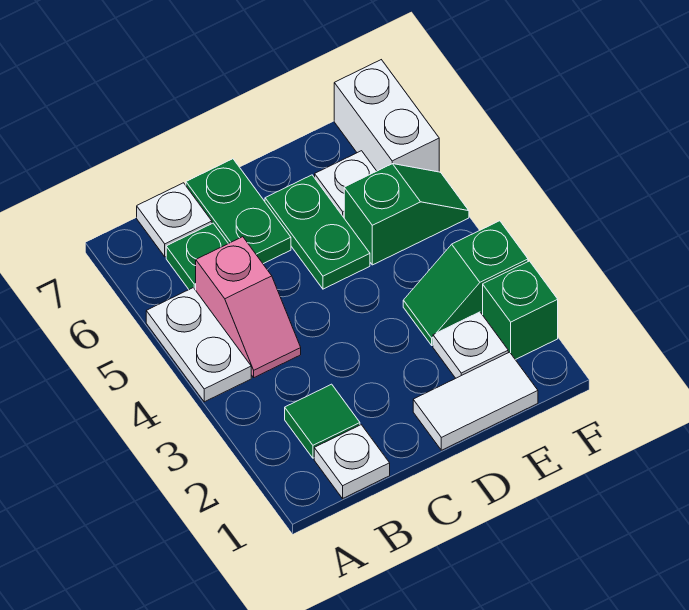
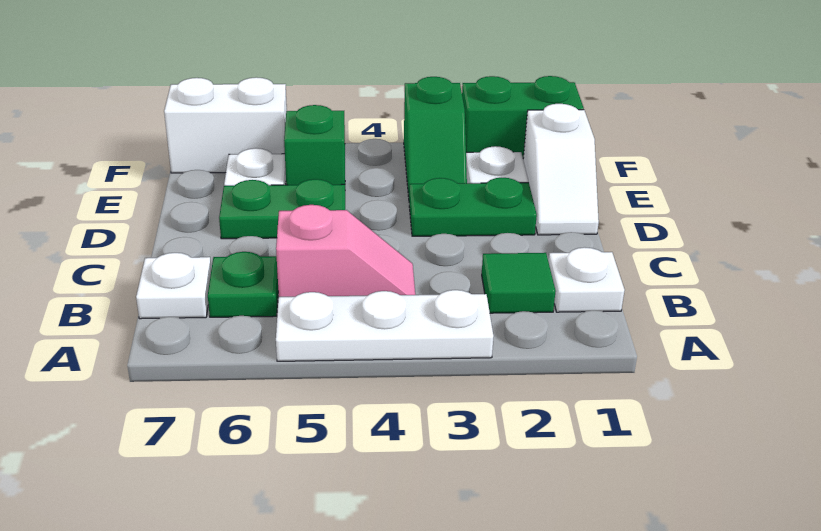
white plate A4:A5 level 1 -> white plate A3:A5 level 1
green plate C6:C7 level 1 -> green plate D2:D3 level 1
white tile D1:E1 level 1 -> white slope D1:E1 level 1 top E
green brick F2 level 1 -> green brick F1:F2 level 1

